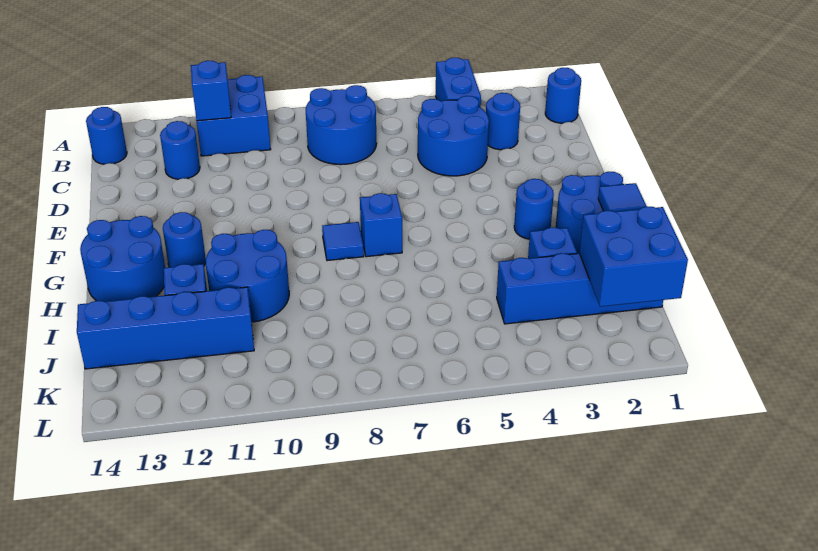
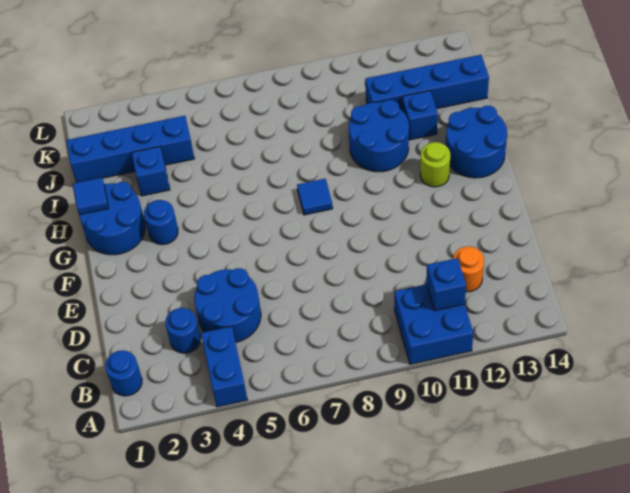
blue round brick B7:C8 level 1 -> none
blue round brick B14 level 1 -> none
blue round brick C12 level 1 -> orange round brick C12 level 1
blue brick G7 level 1 -> none
blue round brick G12 level 1 -> lime round brick G12 level 1
blue brick J1:K2 level 2 -> none

